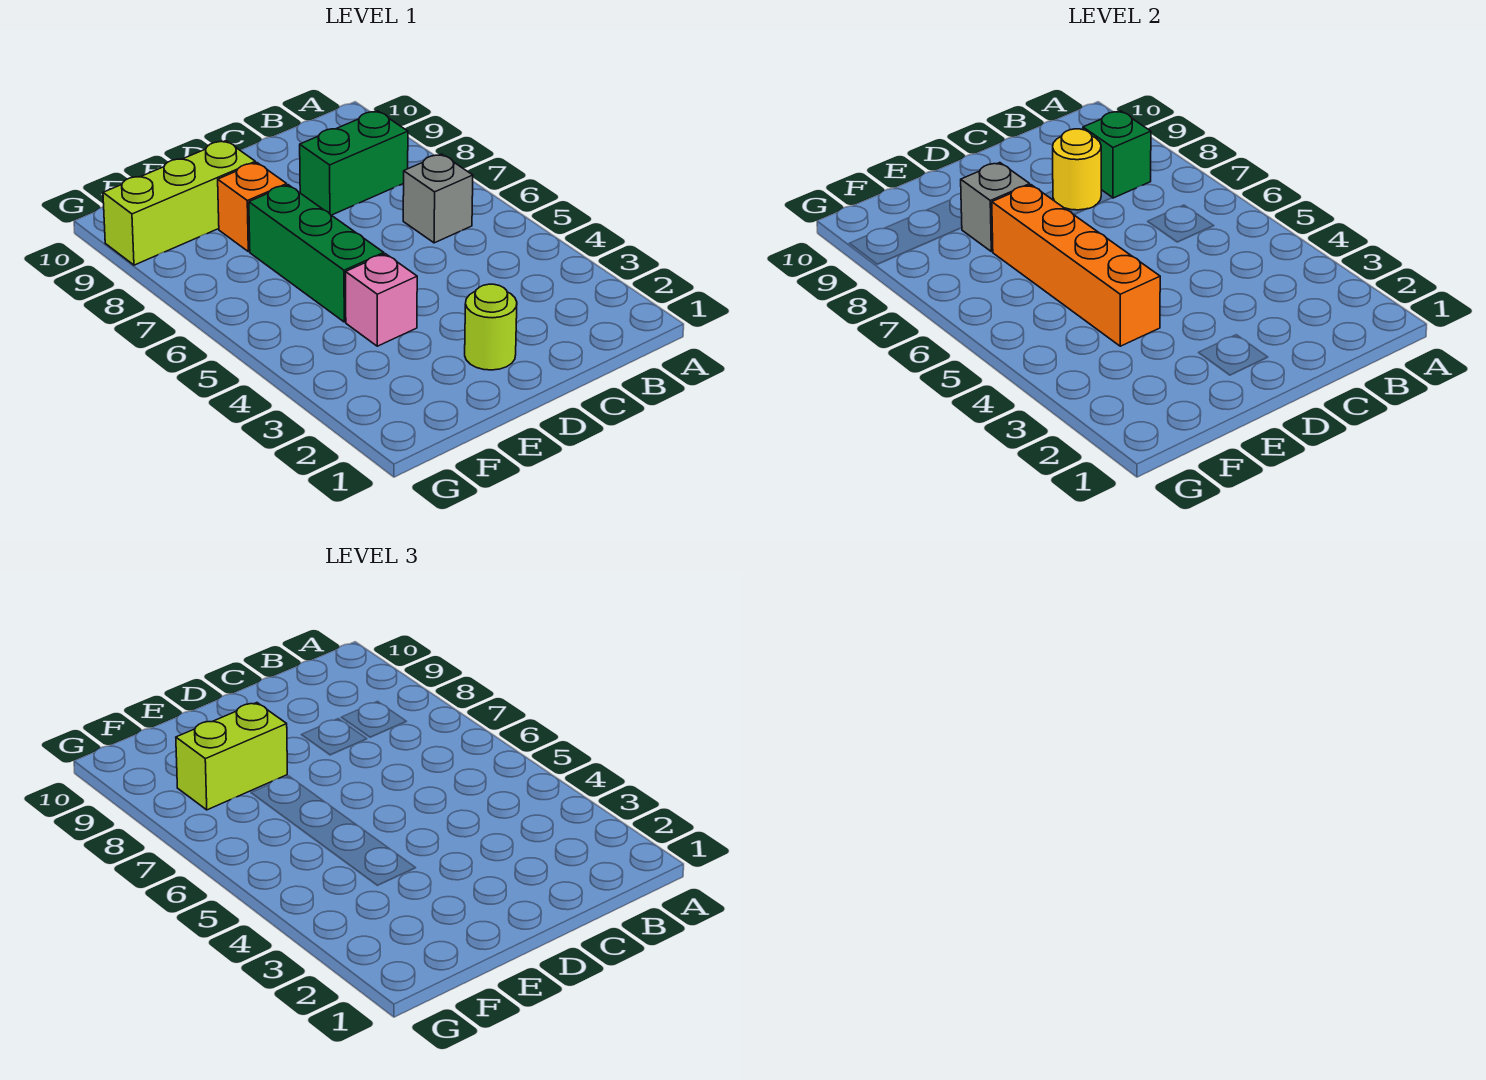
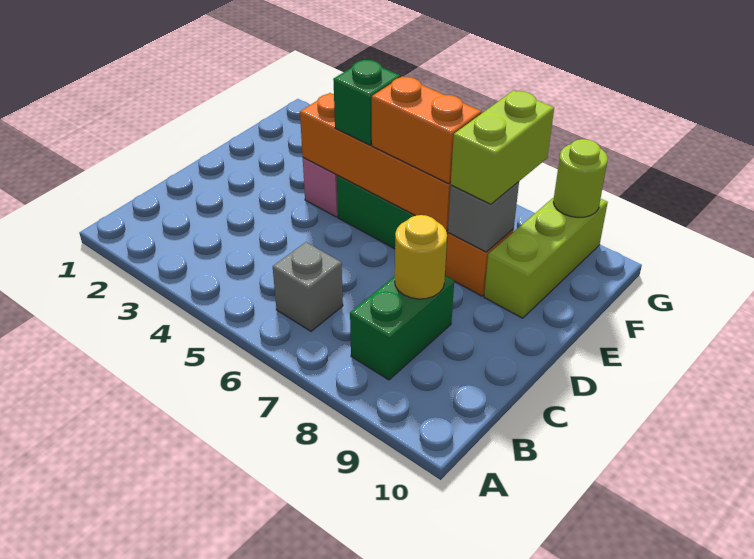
green brick B8 level 2 -> green brick E5 level 3
lime round brick D2 level 1 -> lime round brick G9 level 2
none -> orange brick E6:E7 level 3

